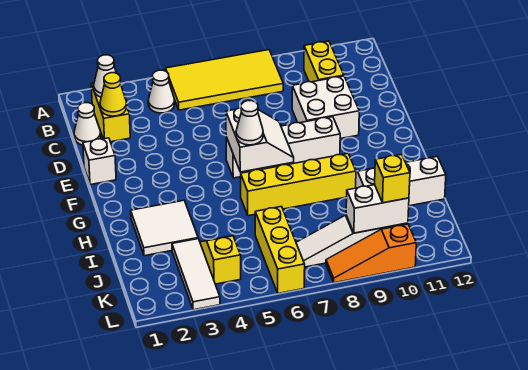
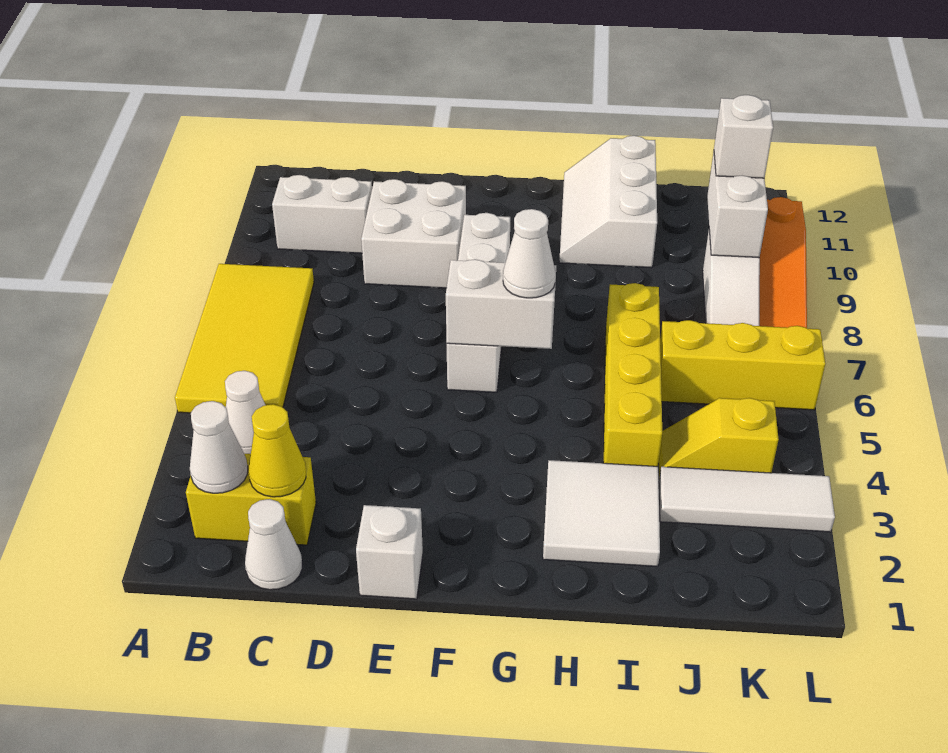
yellow brick B10:C10 level 1 -> white brick B10:C10 level 1
yellow brick H6:H9 level 1 -> yellow brick I4:I7 level 1
yellow brick K10 level 3 -> white brick K10 level 3

